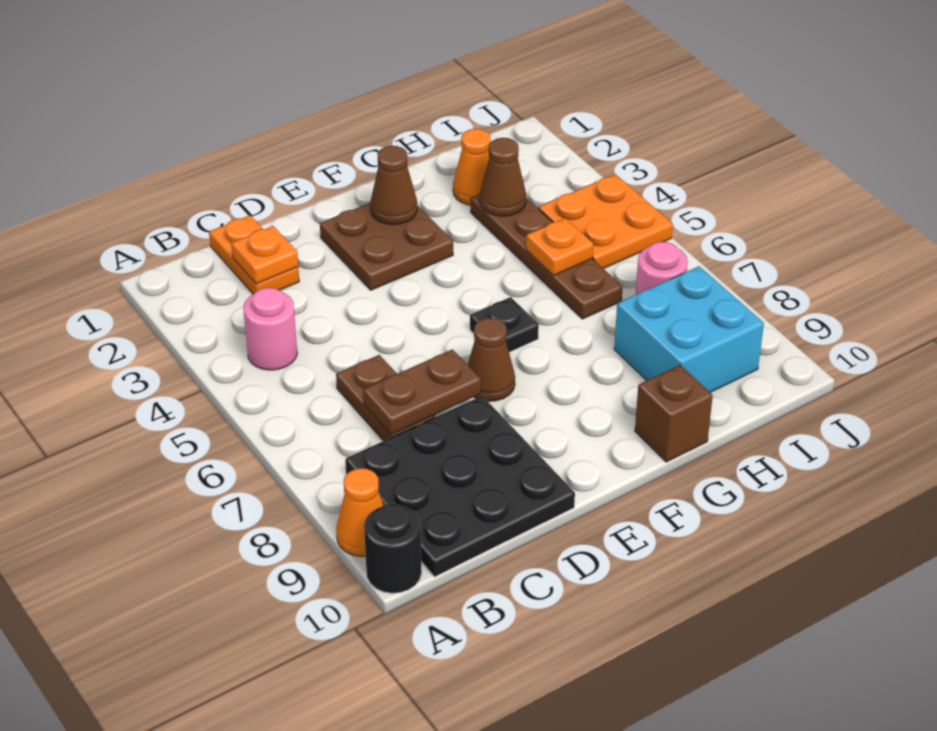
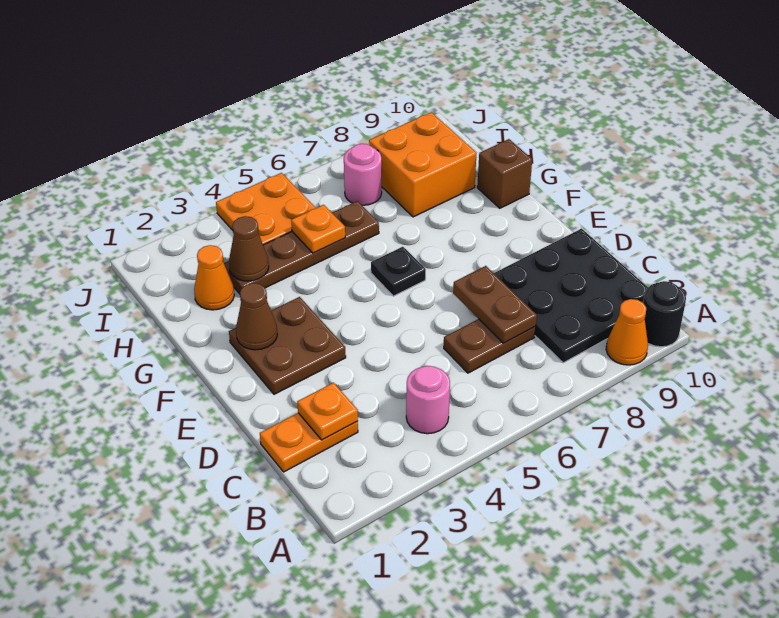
brown cone E7 level 1 -> none
cyan brick H8:I9 level 1 -> orange brick H8:I9 level 1

